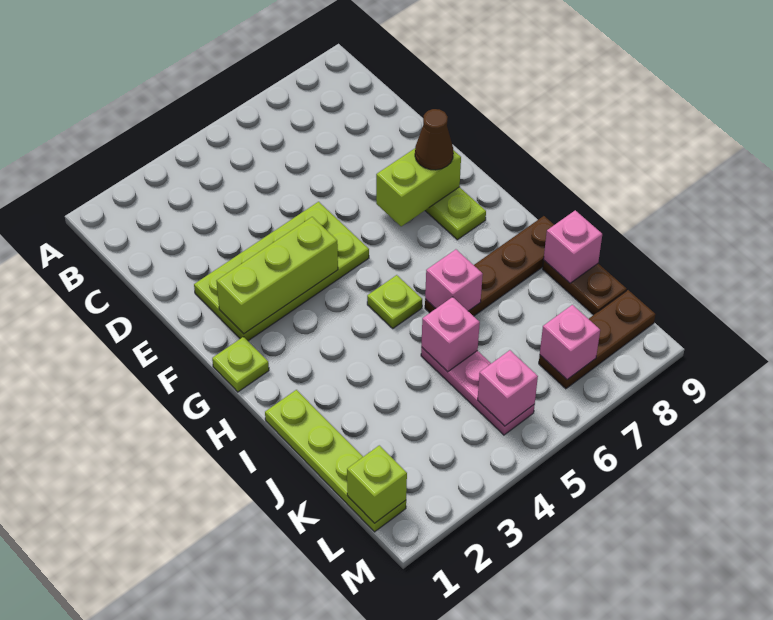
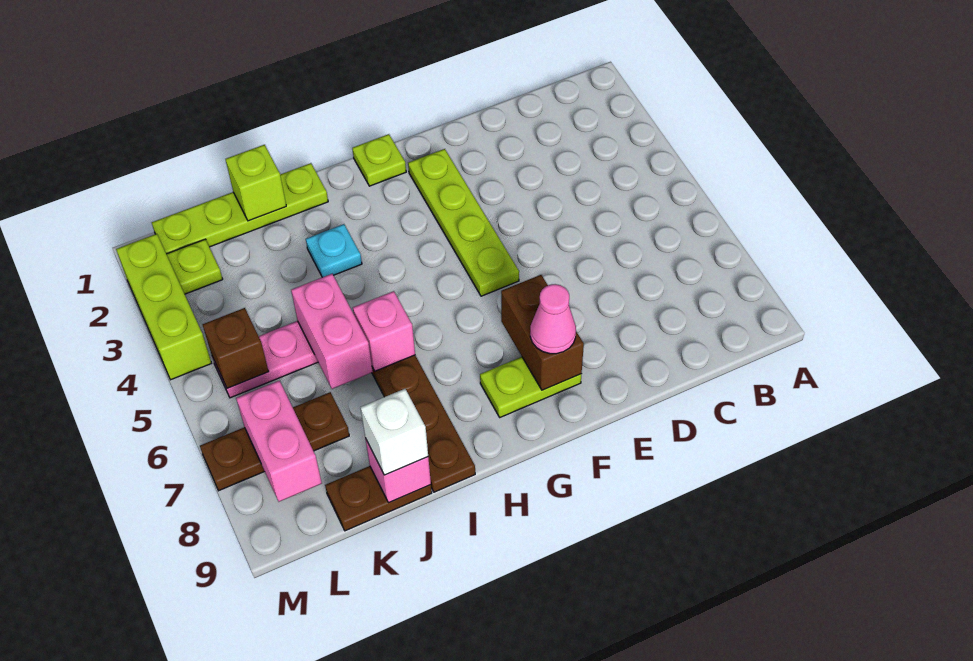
lime plate E2:F5 level 1 -> lime plate F2:F5 level 1
lime brick F2:F4 level 2 -> lime brick M2:M4 level 1
lime brick F7:F8 level 2 -> brown brick F7:F8 level 2
brown cone F8 level 3 -> pink cone F8 level 3
lime plate H5 level 1 -> lime plate L2 level 1
none -> cyan plate I3 level 1
pink brick J5 level 2 -> pink brick J5:J6 level 2
none -> white brick J9 level 3
lime brick L1 level 2 -> lime brick J1 level 2
pink brick L5 level 2 -> brown brick L5 level 2
brown plate L7:L9 level 1 -> brown plate K7:M7 level 1
pink brick L7 level 2 -> pink brick L7:L8 level 2

